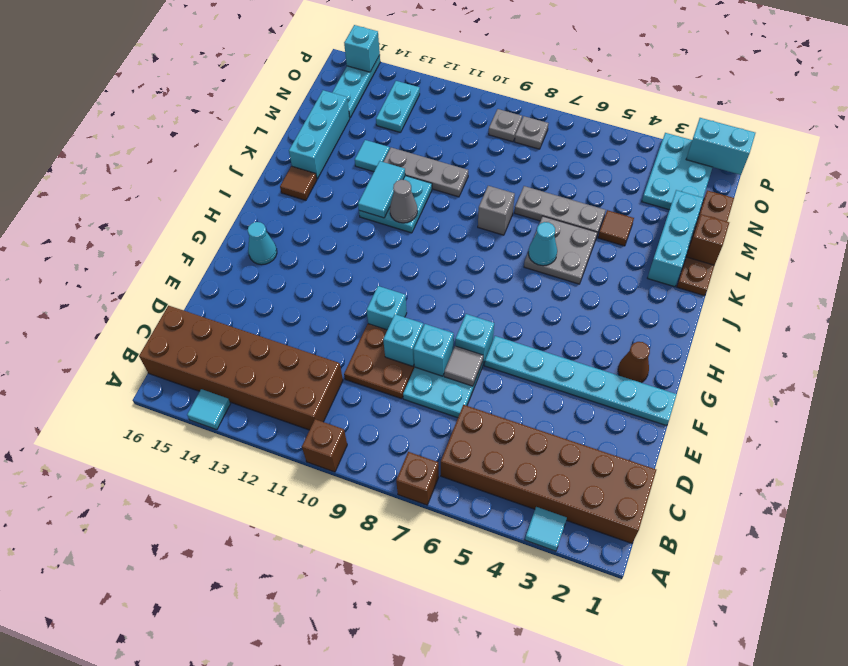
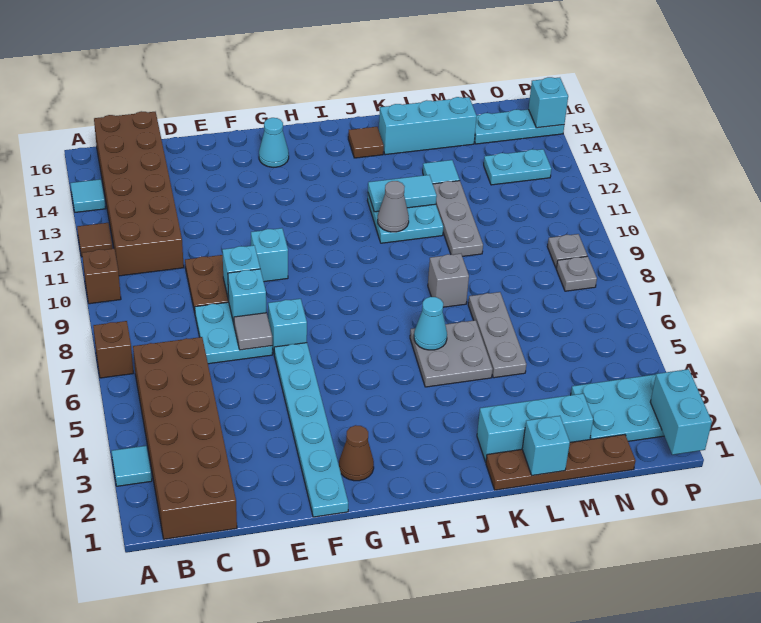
brown brick L1 level 2 -> cyan brick L1 level 2
brown tile L4 level 1 -> brown tile A12 level 1

